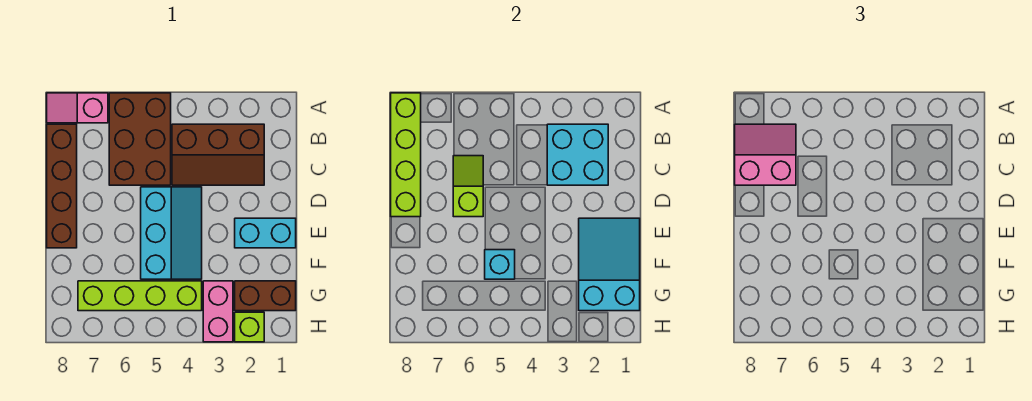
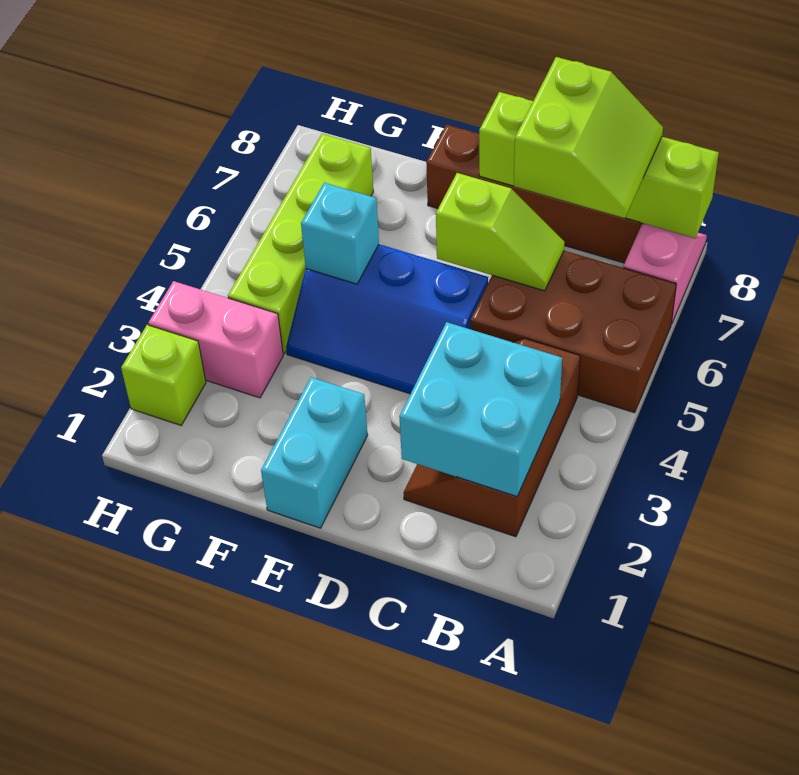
pink slope B7:C8 level 3 top C -> lime slope B7:C8 level 3 top C
cyan slope D4:F5 level 1 top 5 -> blue slope D4:F5 level 1 top 5
cyan slope E1:G2 level 2 top G -> none
brown brick G1:G2 level 1 -> none

